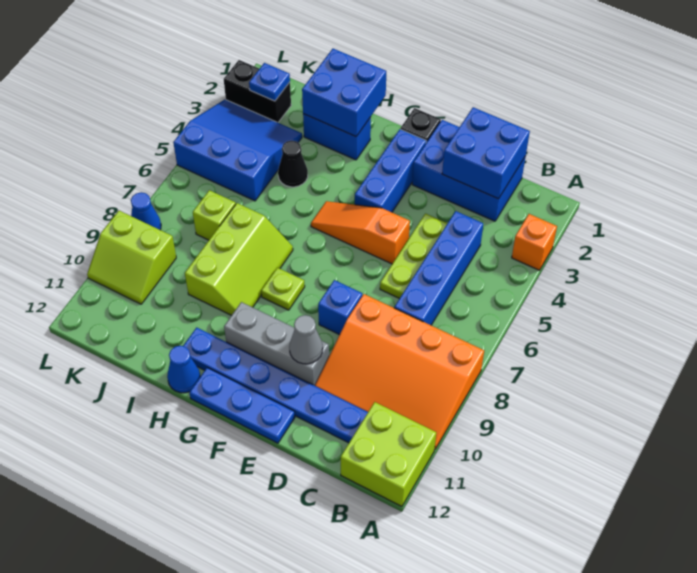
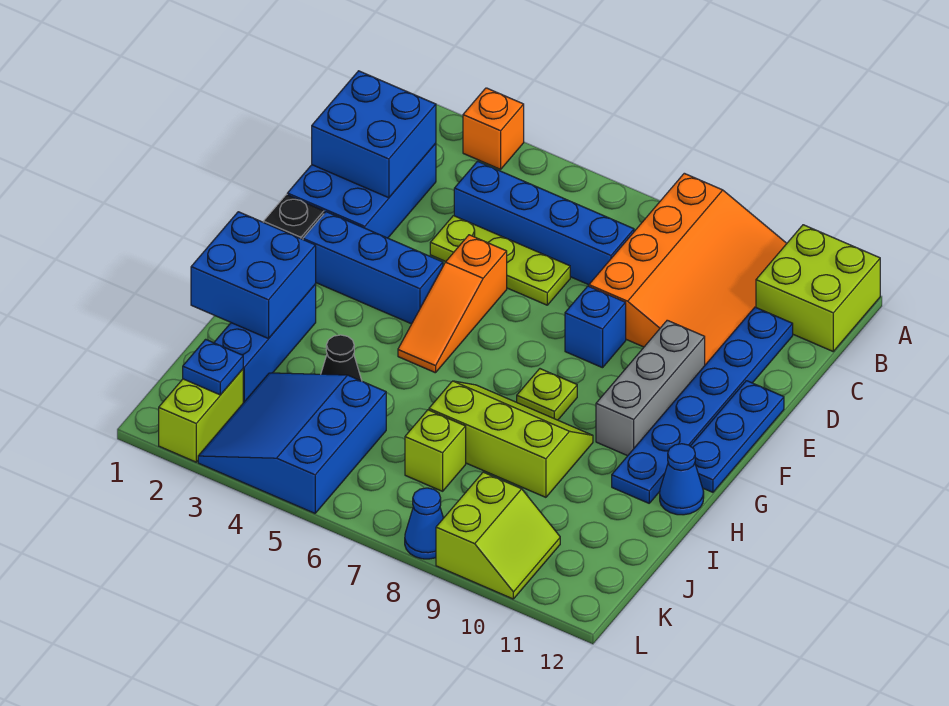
grey cone E10 level 2 -> none
blue brick H2:I2 level 1 -> blue brick H2:J2 level 1
black brick K2:L2 level 1 -> lime brick K2:L2 level 1

